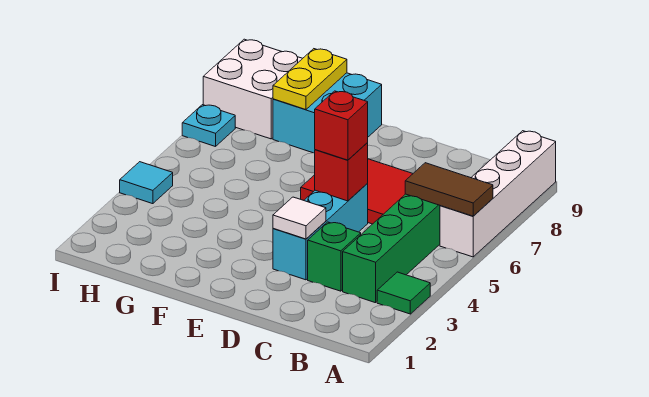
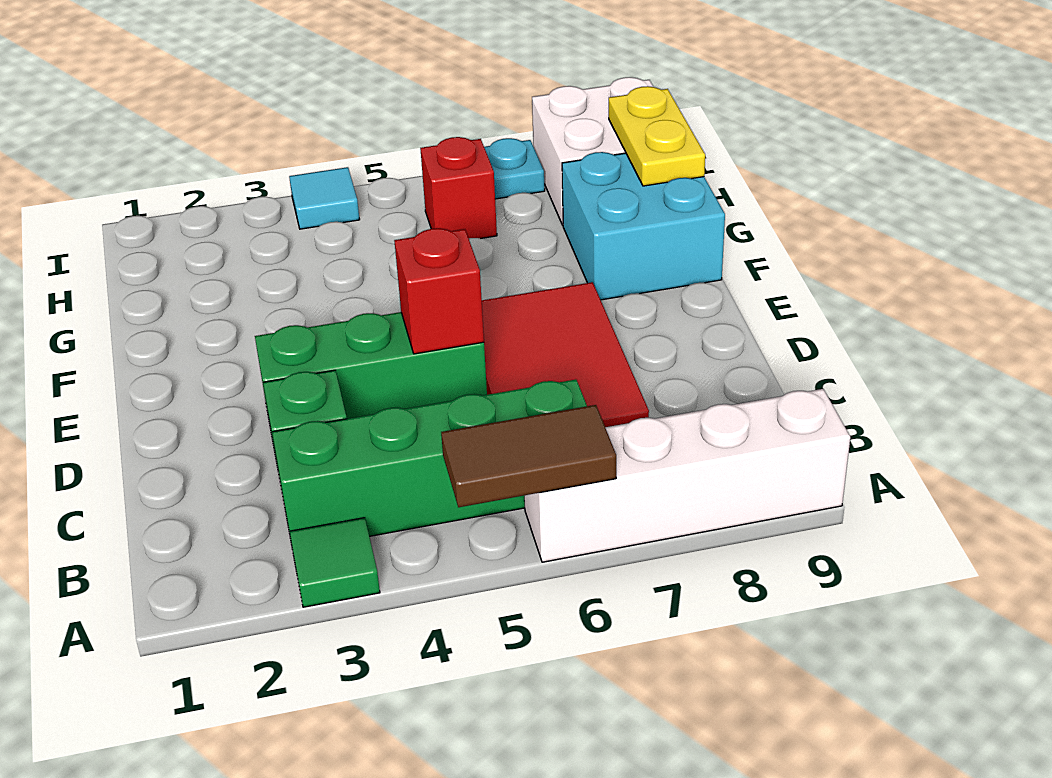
brown tile A6:B6 level 2 -> brown tile A5:A6 level 2
cyan brick D3:D5 level 1 -> green brick D3:D5 level 1
white tile D3 level 2 -> none
red brick D5 level 3 -> red brick H6 level 1
yellow plate G8:G9 level 2 -> yellow plate G9:H9 level 2

